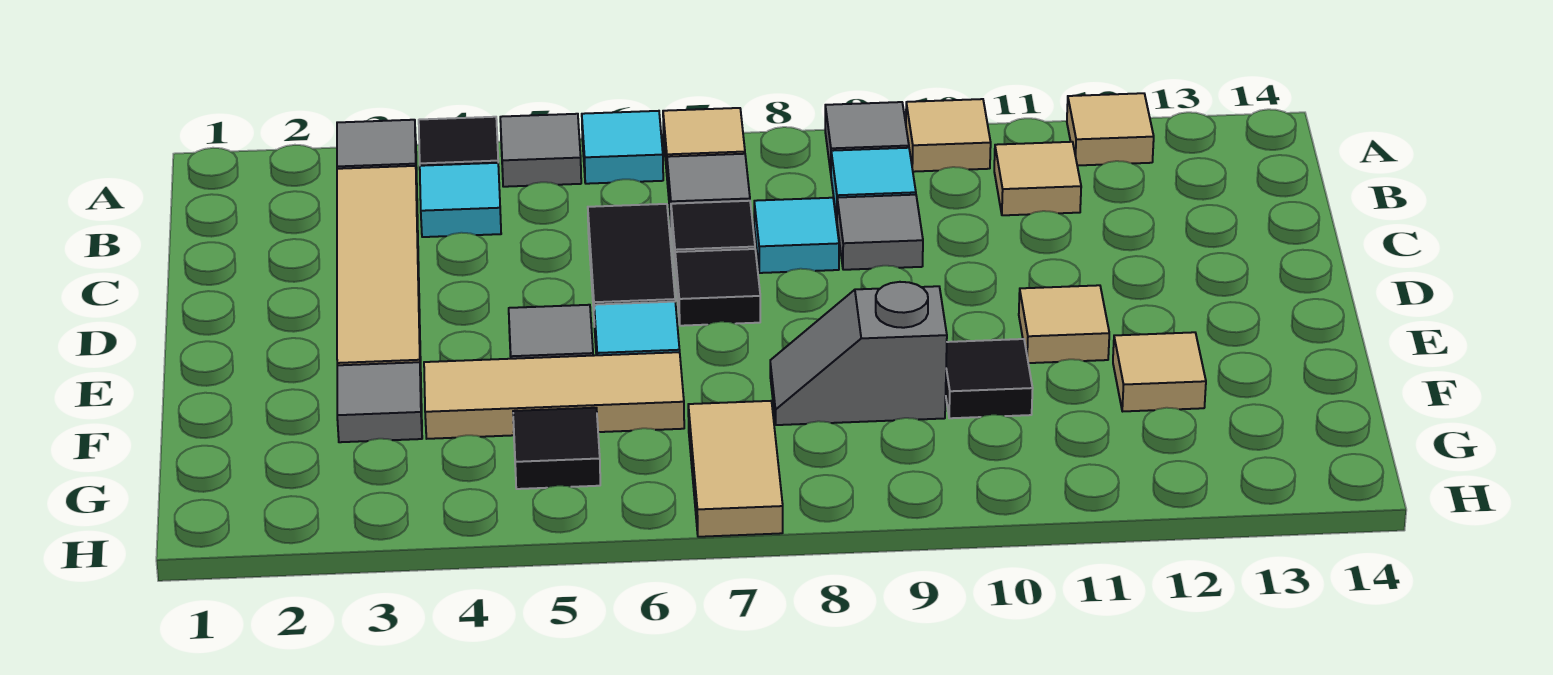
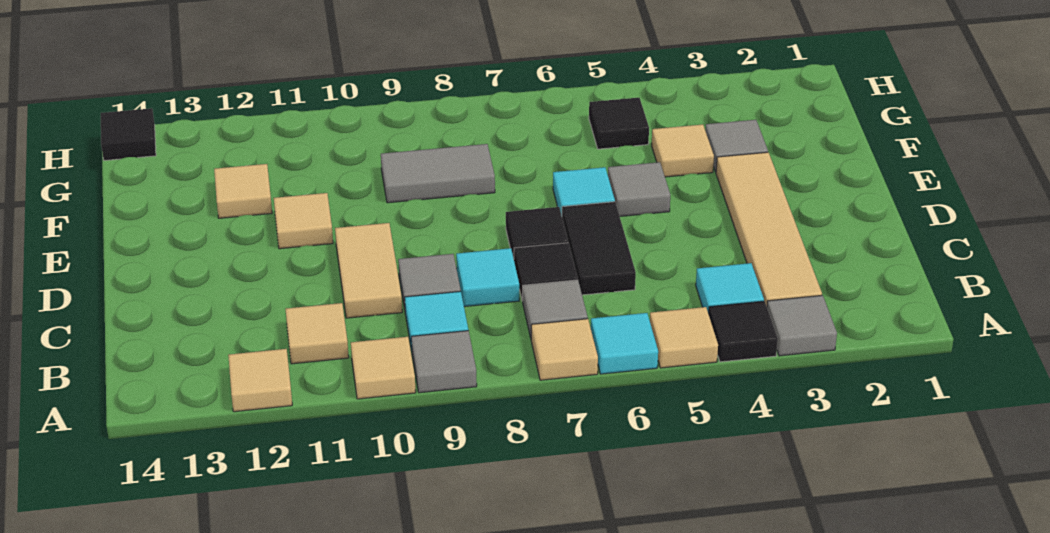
grey tile A5 level 1 -> tan tile A5 level 1
tan tile F4:F6 level 1 -> tan tile F4 level 1
grey slope F8:F9 level 1 top 9 -> grey tile F8:F9 level 1
black tile F10 level 1 -> black tile H14 level 1
tan tile G7:H7 level 1 -> tan tile C10:D10 level 1

